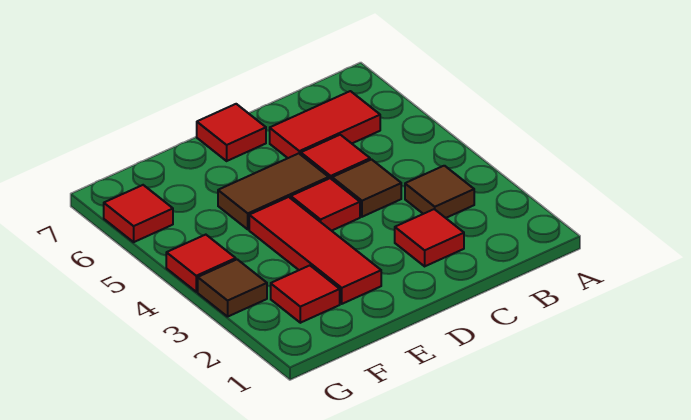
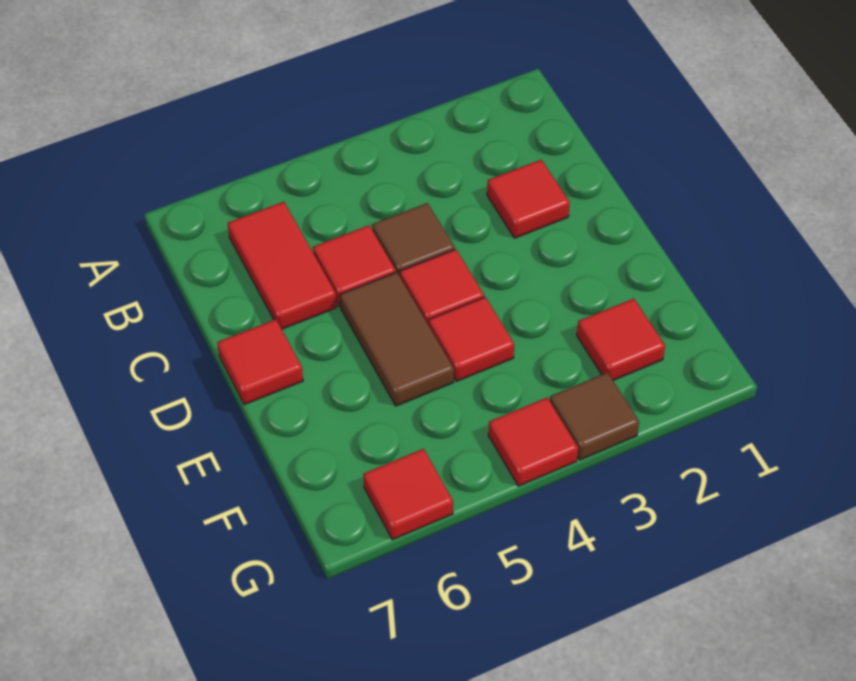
brown tile B3 level 1 -> none
red tile E2:E4 level 1 -> red tile E4 level 1

